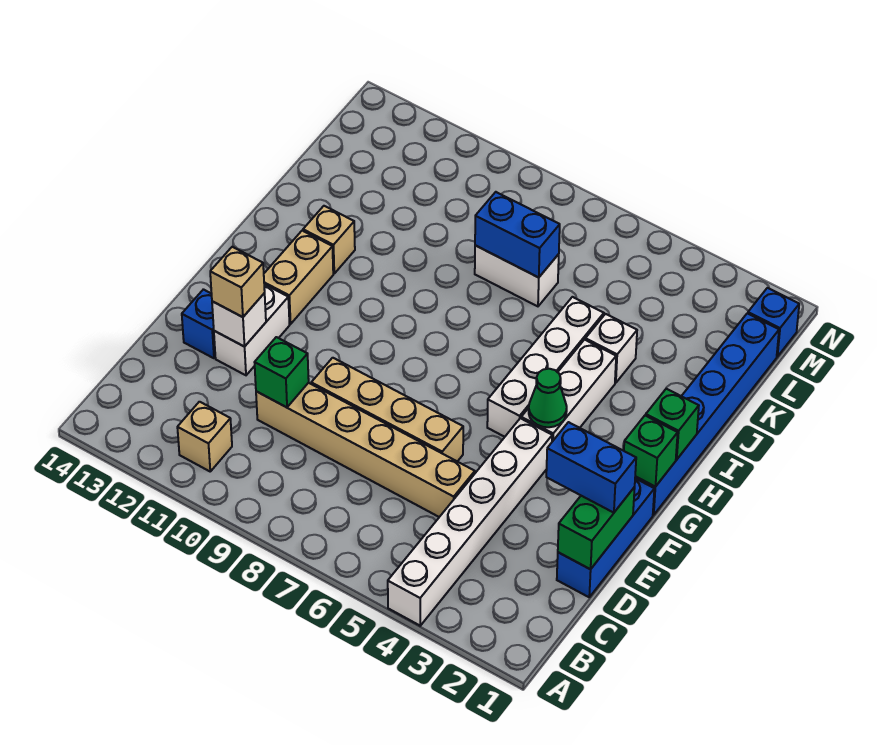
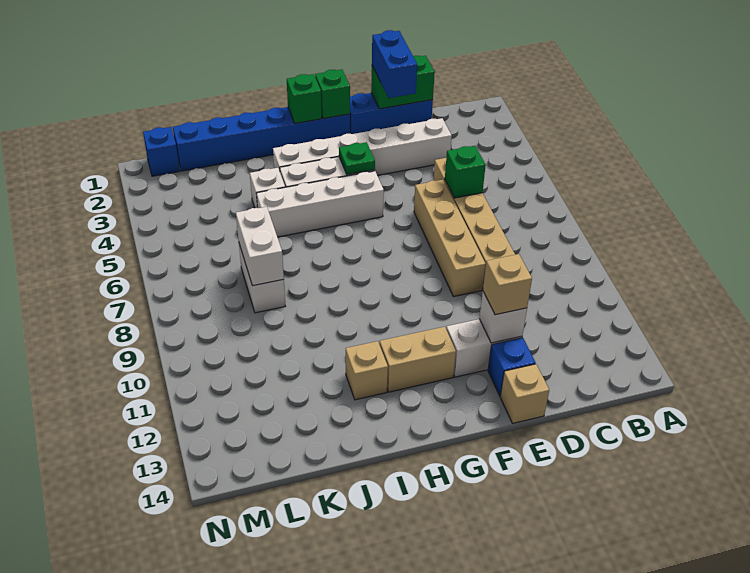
white brick A4:F4 level 1 -> white brick D3:I3 level 1
tan brick B11 level 1 -> tan brick E14 level 1
green brick D10 level 2 -> green brick D6 level 2
green cone G4 level 2 -> green plate G4 level 2
blue brick K7:K8 level 2 -> white brick K7:K8 level 2

